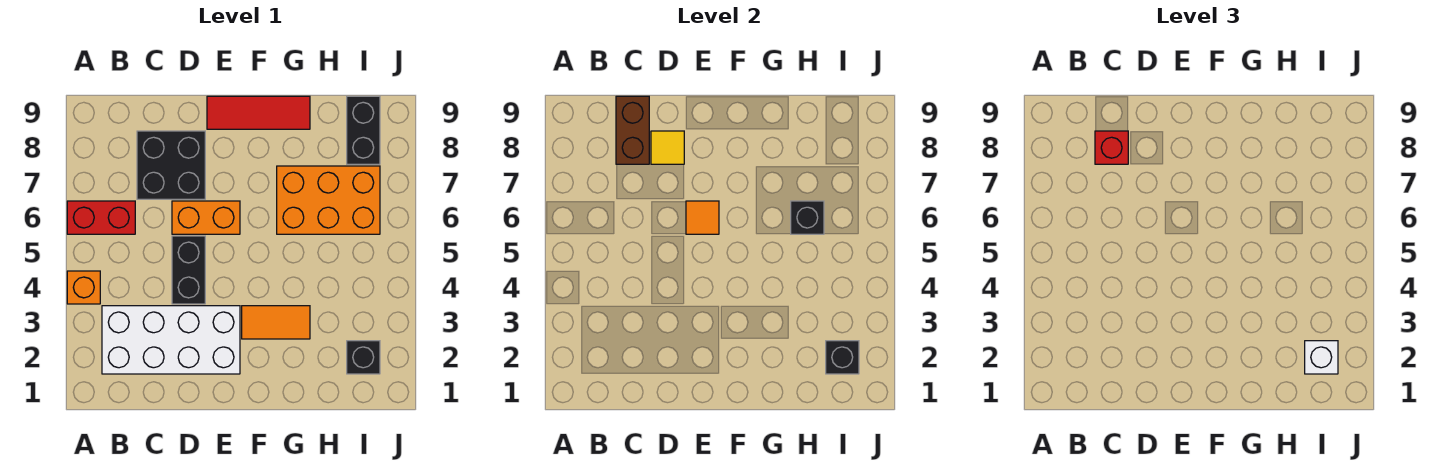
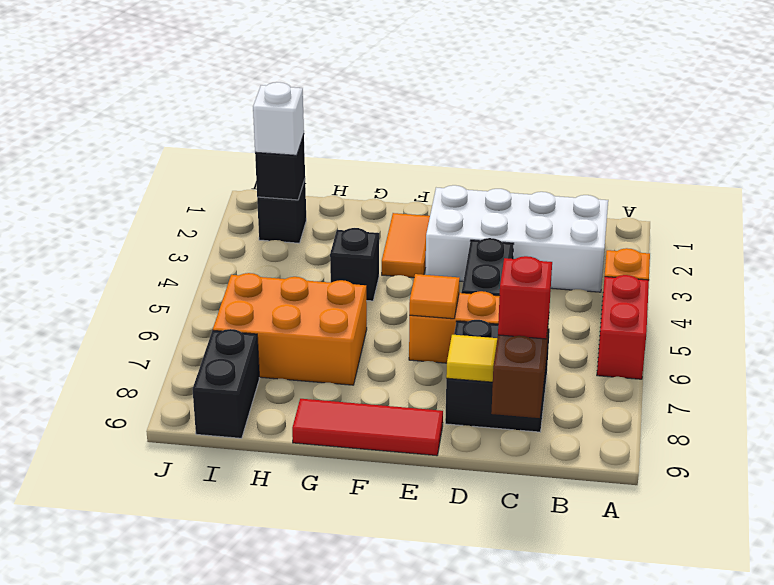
red brick A6:B6 level 1 -> red brick A5:A6 level 1
orange tile F3:G3 level 1 -> orange tile F2:F3 level 1
black brick H6 level 2 -> black brick G4 level 1

